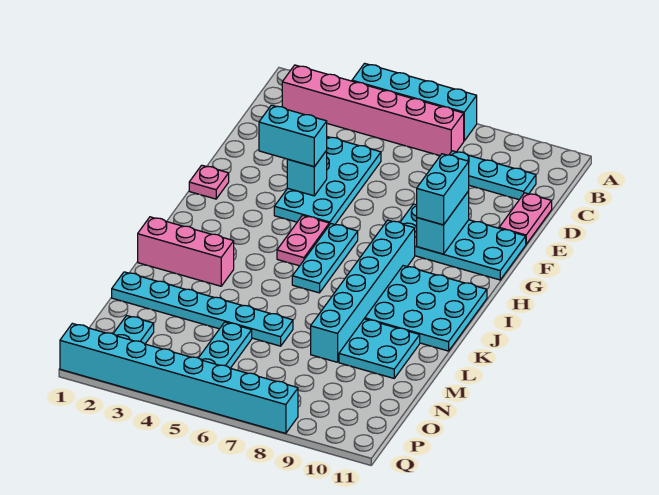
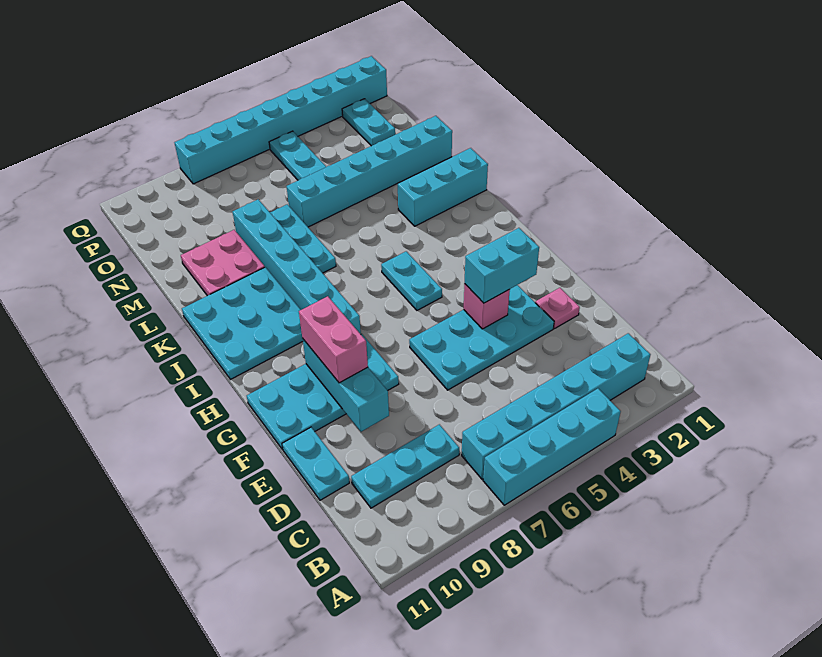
pink brick B2:B7 level 1 -> cyan brick B2:B7 level 1
cyan plate D4:G5 level 1 -> cyan plate E3:F6 level 1
pink plate D11:E11 level 1 -> cyan plate D11:E11 level 1
cyan brick F4 level 2 -> pink brick F4 level 2
cyan brick F9:G9 level 2 -> cyan brick E9:G9 level 2
cyan brick F9:G9 level 3 -> pink brick F9:G9 level 3
pink plate G1 level 1 -> pink plate E2 level 1
pink plate H5:I5 level 1 -> cyan plate H5:I5 level 1
cyan plate H6:J6 level 1 -> cyan plate K7:M7 level 1
pink brick K1:K3 level 1 -> cyan brick K1:K3 level 1
cyan plate L9:M10 level 1 -> pink plate L9:M10 level 1
cyan plate M1:M6 level 1 -> cyan brick M1:M6 level 1

